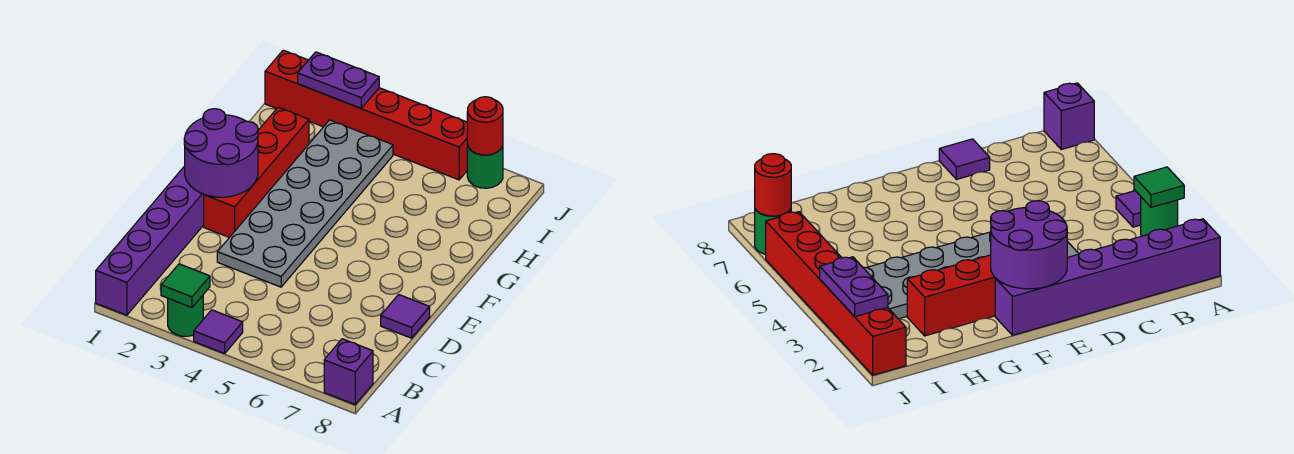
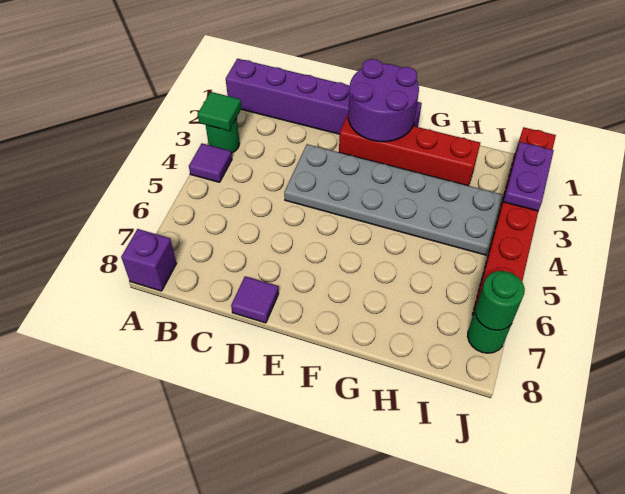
red round brick J7 level 2 -> green round brick J7 level 2

